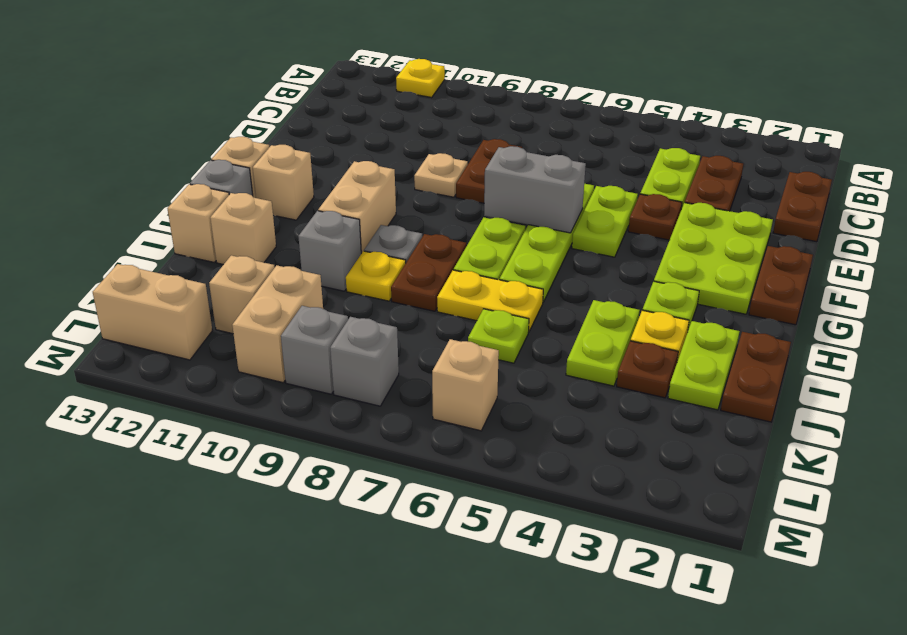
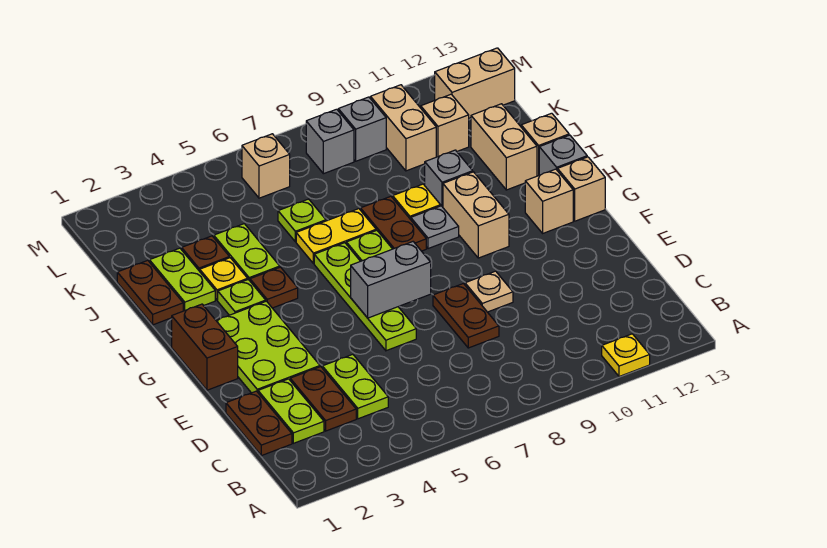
brown plate E4 level 1 -> brown plate H4 level 1
lime plate E5:F5 level 1 -> lime plate C2:D2 level 1
brown plate F1:G1 level 1 -> brown brick F1:G1 level 1
tan brick I12 level 1 -> tan brick I12:J12 level 1

